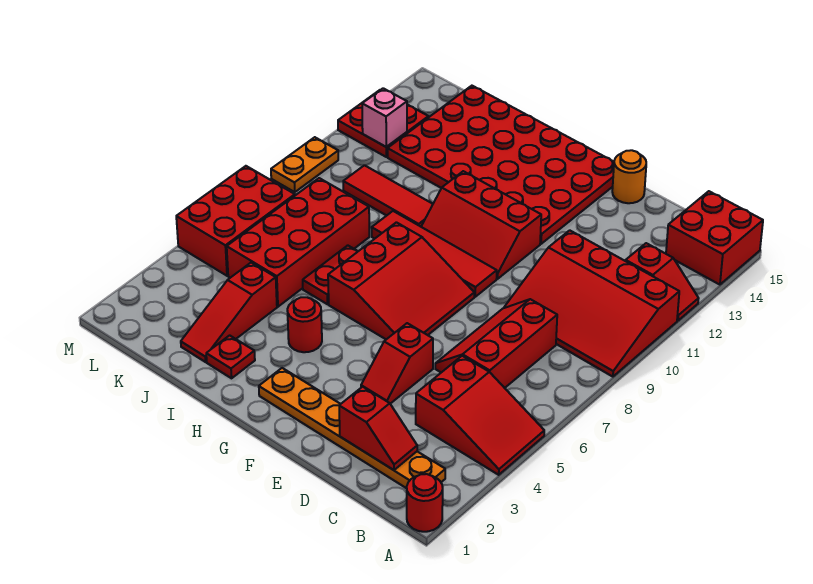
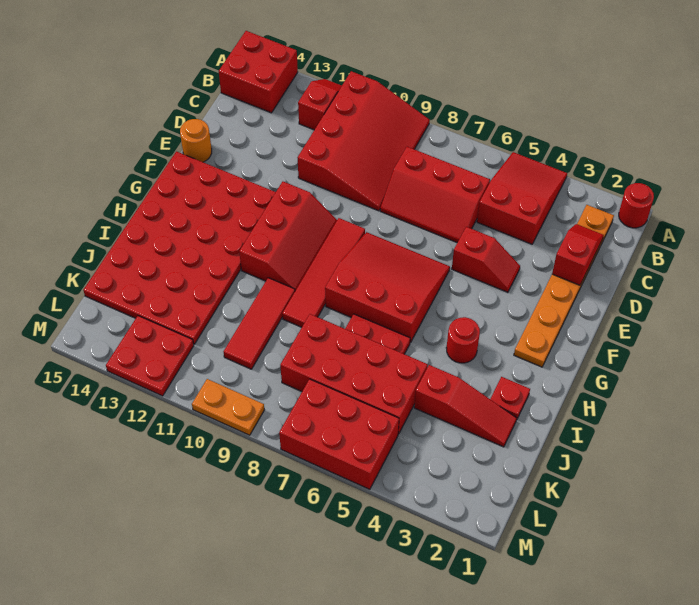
pink brick L12 level 2 -> none

